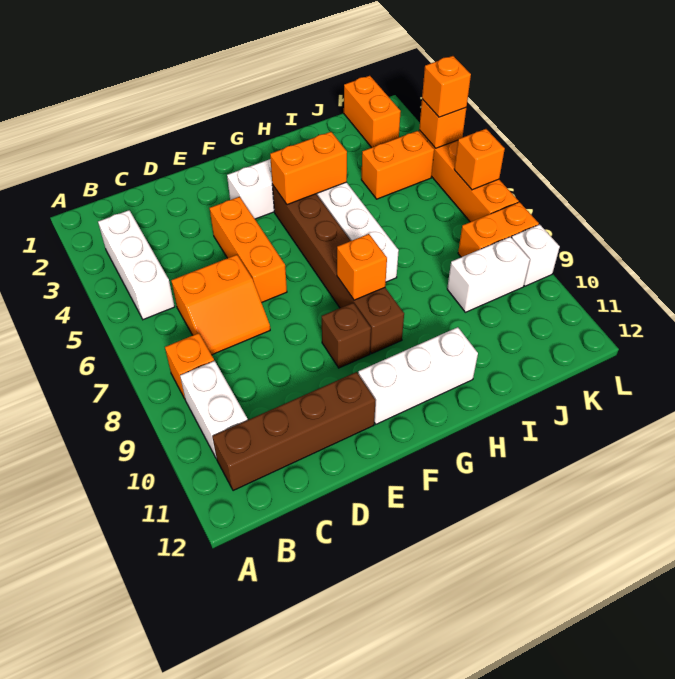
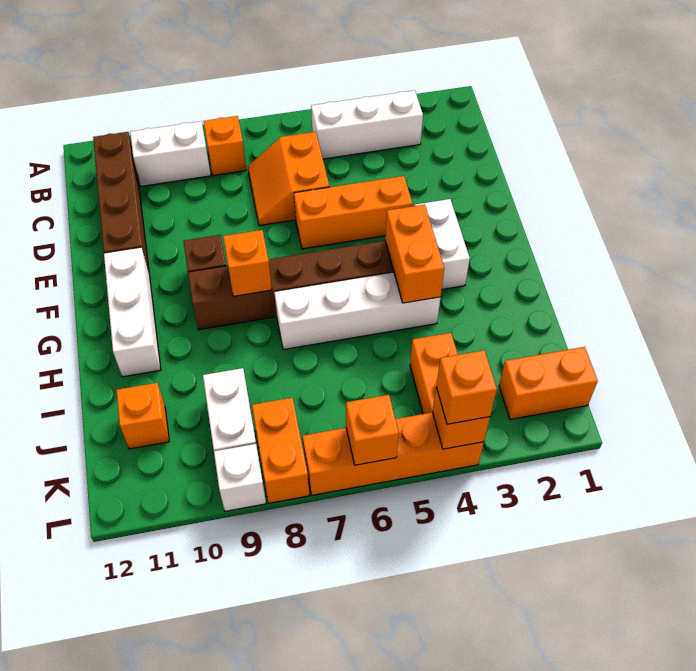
none -> orange brick J11 level 1

